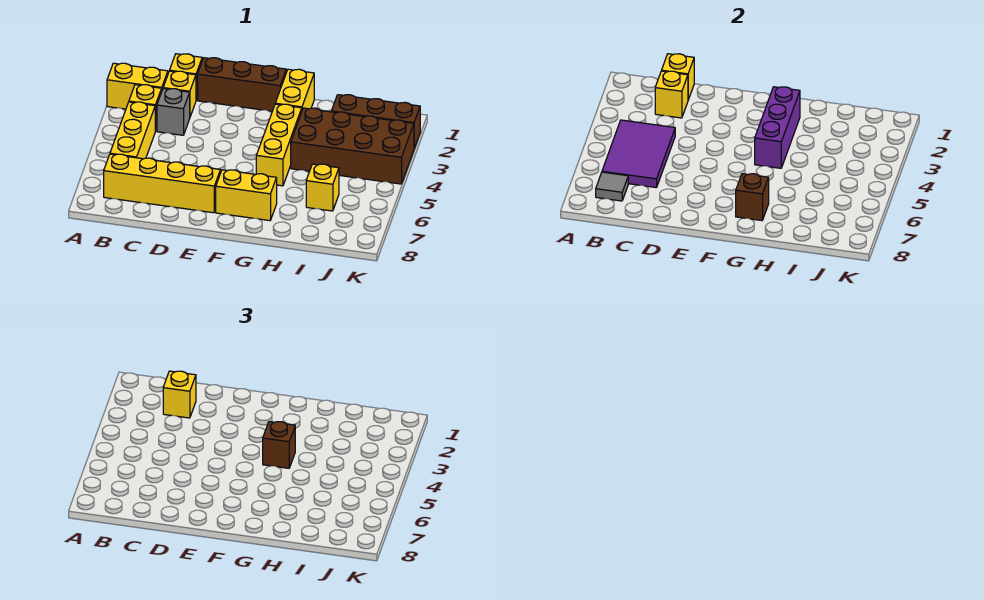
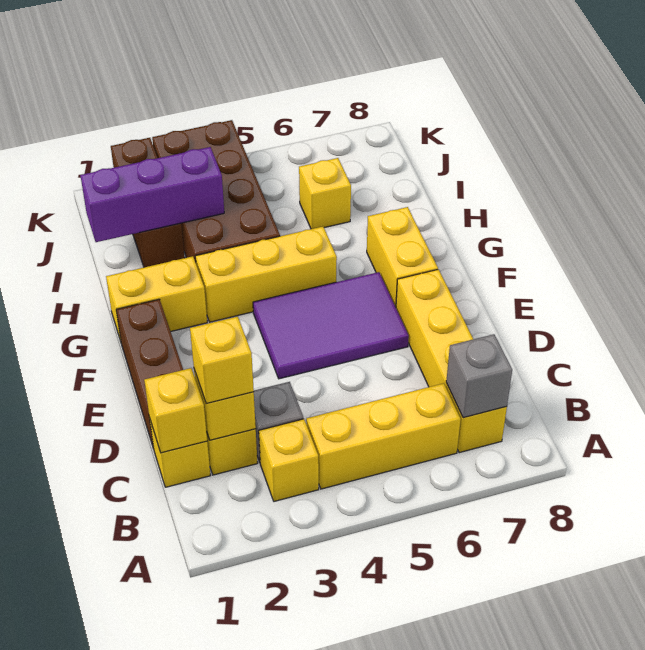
yellow brick A2:B2 level 1 -> none
purple tile B4:C6 level 2 -> purple tile E4:F6 level 1
grey tile B7 level 2 -> grey brick B7 level 2
purple brick G2:G4 level 2 -> purple brick I1:I3 level 2
brown brick G4 level 3 -> none
brown brick G7 level 2 -> none

